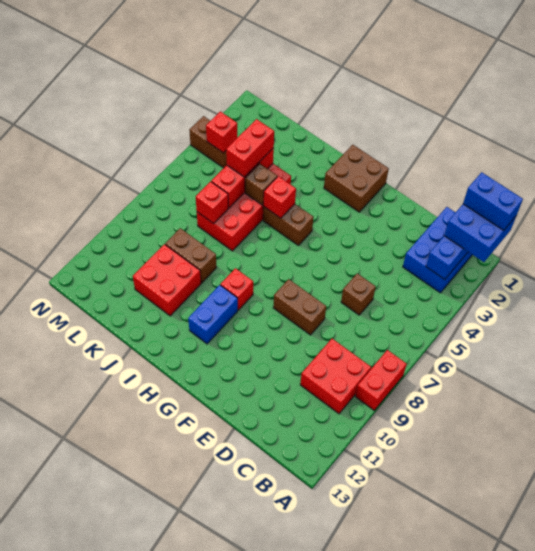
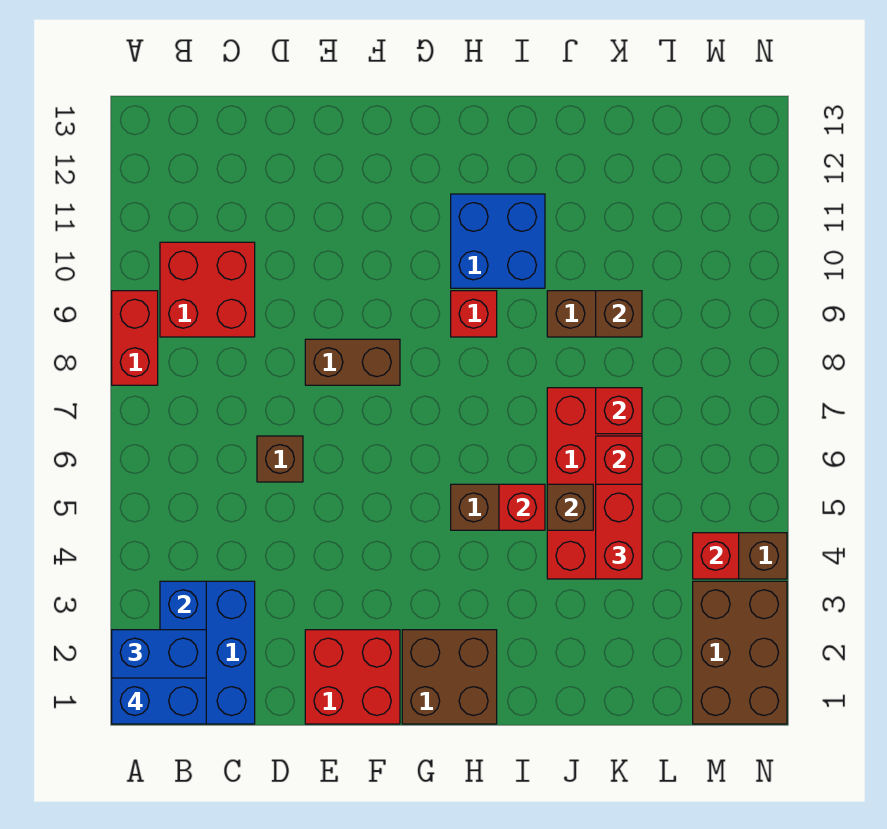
blue brick H10:H11 level 1 -> blue brick H10:I11 level 1
red brick J10:K11 level 1 -> red brick E1:F2 level 1
none -> brown brick K9 level 2
none -> brown brick M1:N3 level 1

